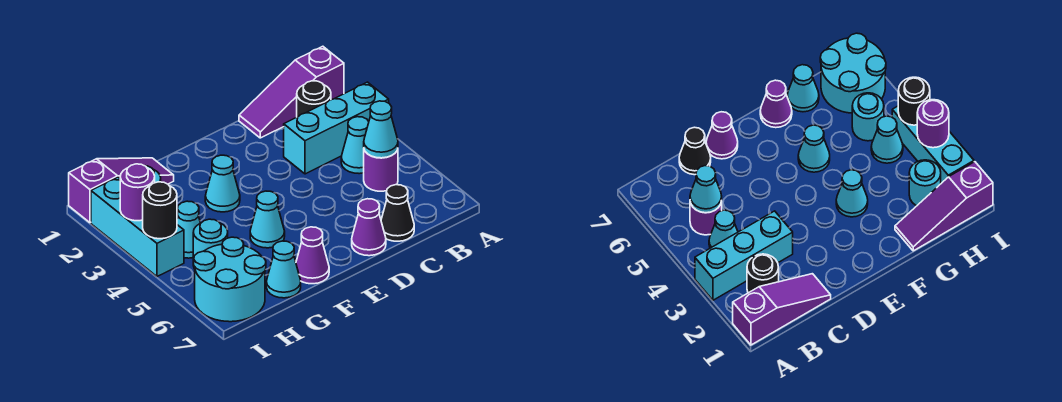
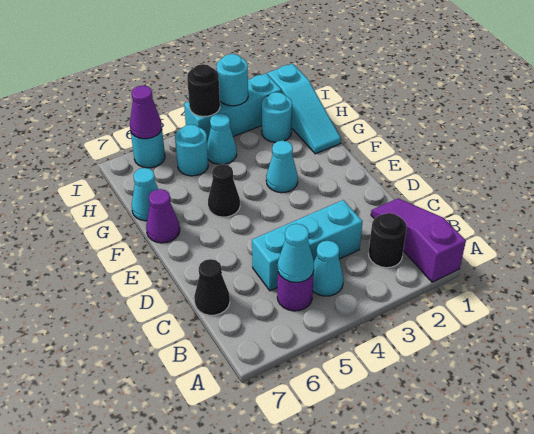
cyan brick A3:C3 level 1 -> cyan brick C3:C5 level 1
purple cone D7 level 1 -> purple cone I6 level 2
cyan cone F5 level 1 -> black cone F5 level 1
purple slope G1:I1 level 1 top I -> cyan slope G1:I1 level 1 top I
cyan round brick H6:I7 level 1 -> cyan round brick I6 level 1
purple round brick I3 level 2 -> cyan round brick I3 level 2

